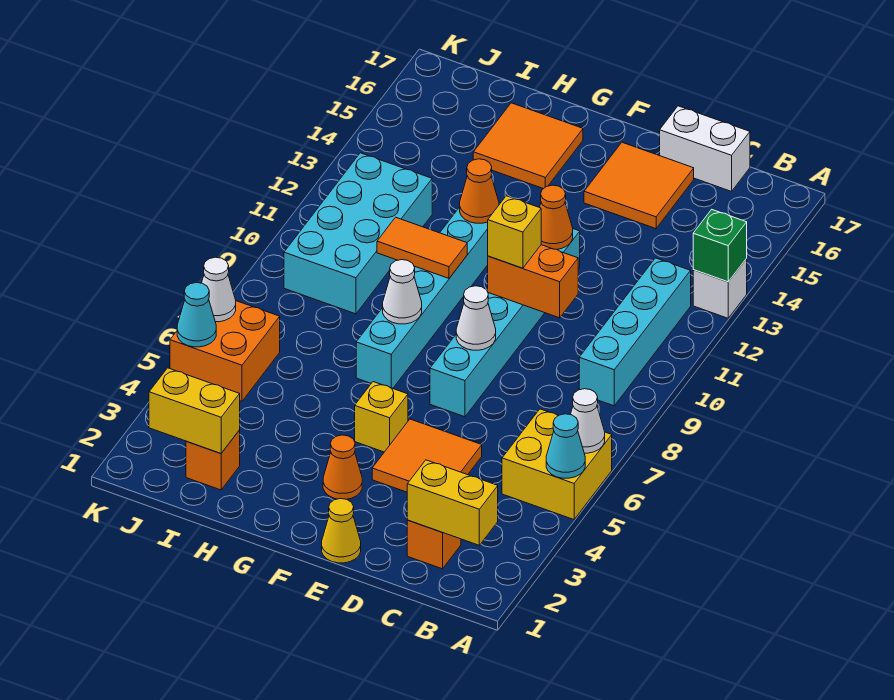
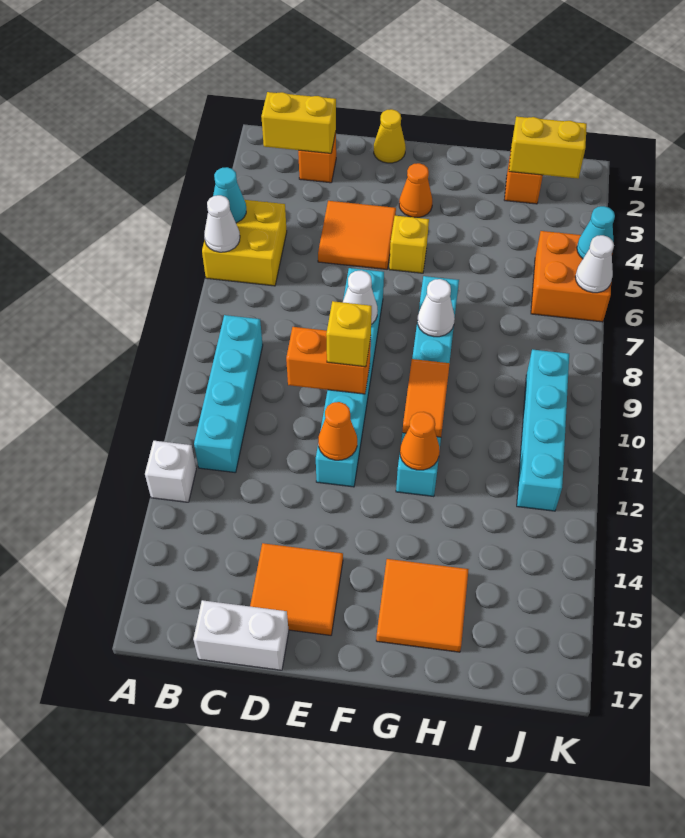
green brick A13 level 2 -> none
orange tile G10:H10 level 2 -> orange tile G10:G11 level 2
cyan brick I9:J12 level 1 -> cyan brick J9:J12 level 1

